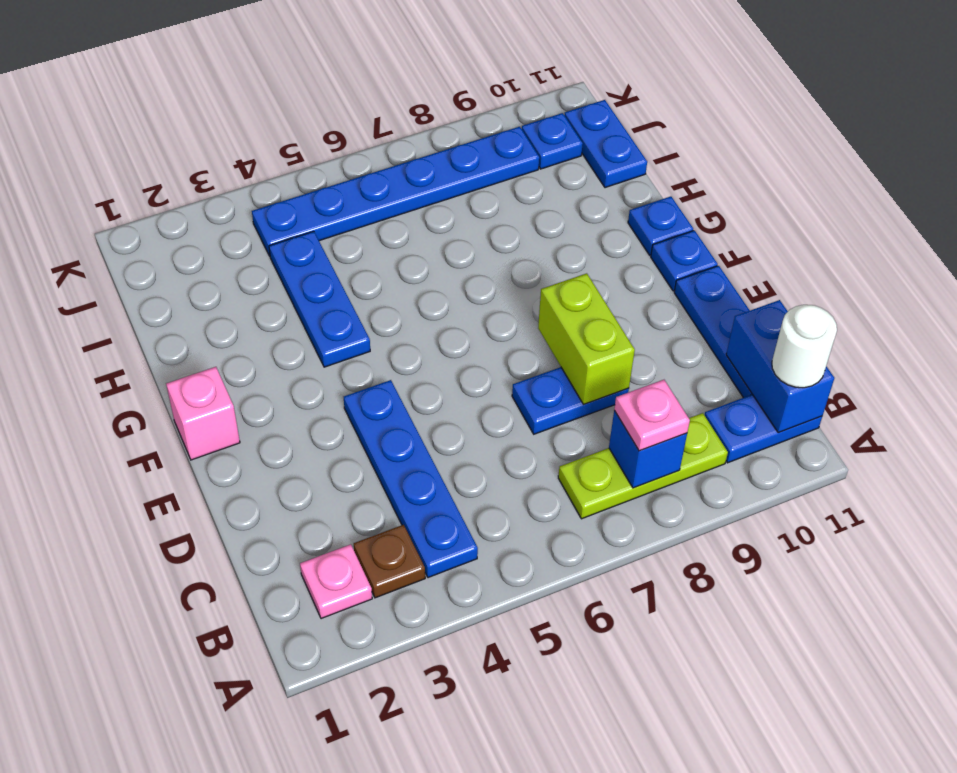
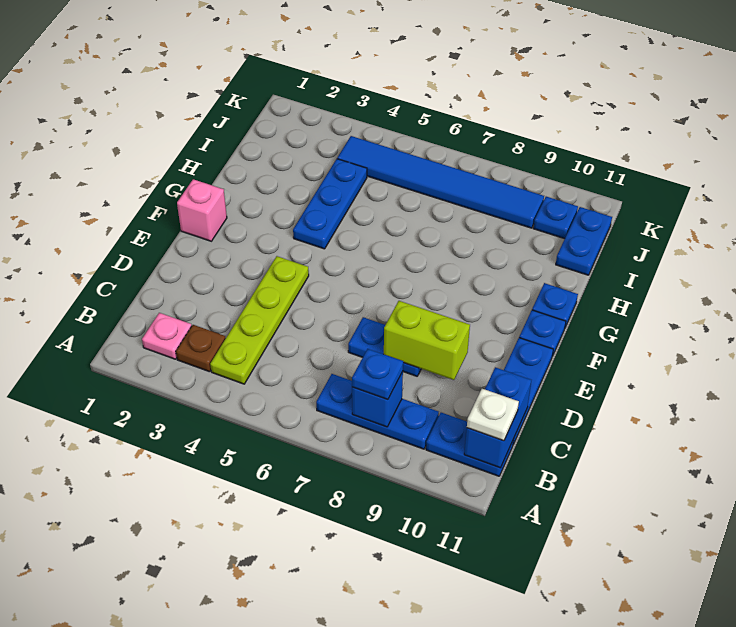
blue plate B4:E4 level 1 -> lime plate B4:E4 level 1
lime plate B7:B9 level 1 -> blue plate B7:B9 level 1
pink plate B8 level 3 -> blue plate B8 level 3
white round brick B11 level 3 -> white plate B11 level 3
lime brick D8:E8 level 2 -> lime brick D8:D9 level 2
blue plate J4:J9 level 1 -> blue tile J4:J9 level 1

